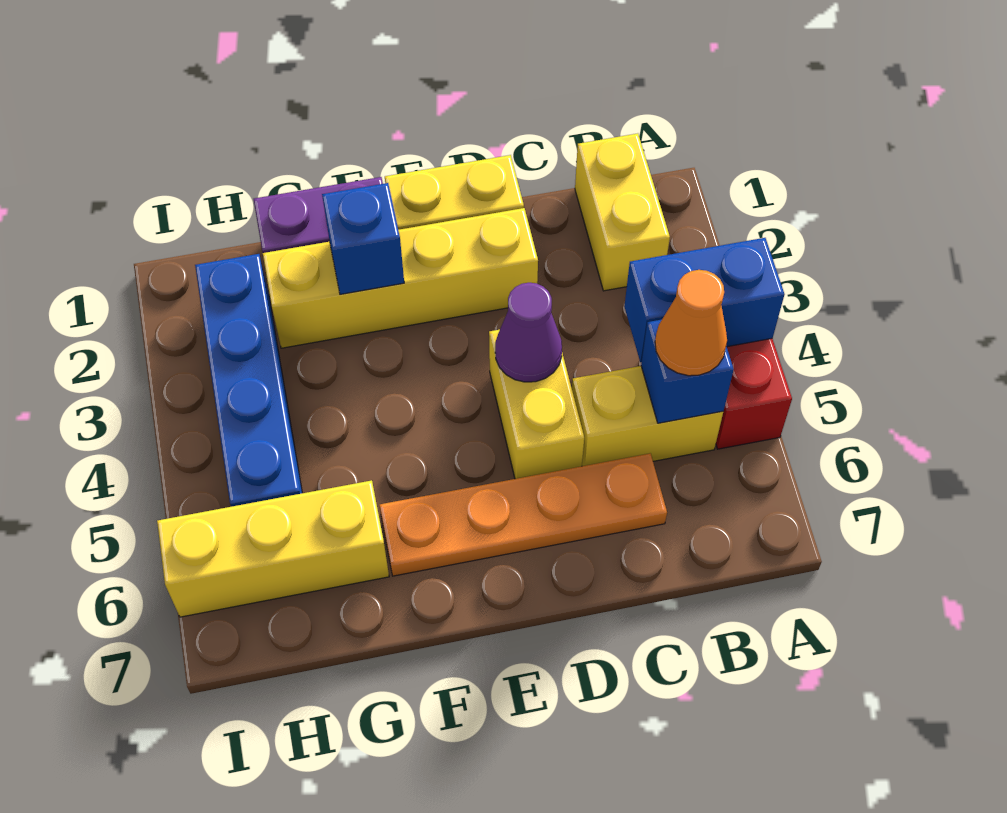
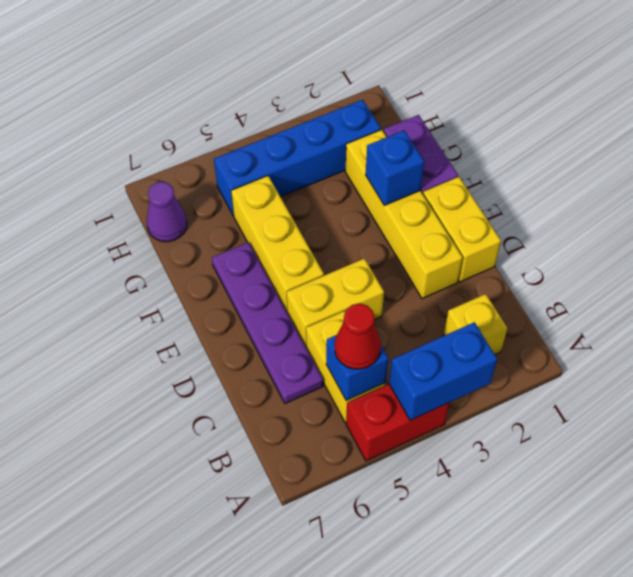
blue brick A4:B4 level 2 -> blue brick A3:A4 level 2
yellow brick B1:B2 level 1 -> yellow brick B2 level 1
orange cone B5 level 3 -> red cone B5 level 3
orange plate C6:F6 level 1 -> purple plate C6:F6 level 1
purple cone D4 level 2 -> purple cone H7 level 1
yellow brick G6:I6 level 1 -> yellow brick E5:G5 level 1

